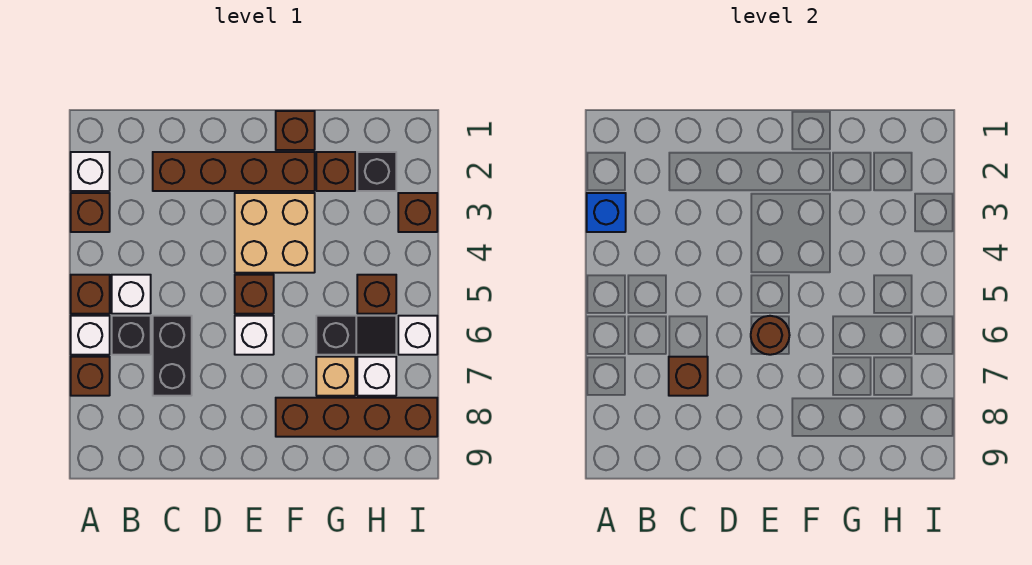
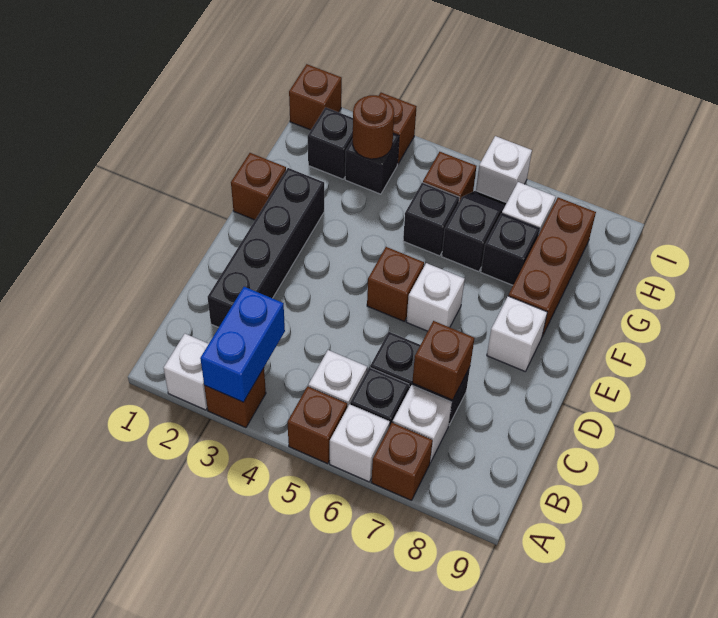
blue brick A3 level 2 -> blue brick A3:B3 level 2
none -> white brick B7 level 1
brown brick C2:F2 level 1 -> black brick C2:F2 level 1
tan brick E3:F4 level 1 -> none
brown round brick E6 level 2 -> brown round brick H3 level 2
none -> white brick E8 level 1
brown brick F8:I8 level 1 -> brown brick F8:H8 level 1
brown brick G2 level 1 -> brown brick I1 level 1
none -> black brick G5 level 1
tan brick G7 level 1 -> black brick G7 level 1
none -> black brick H3 level 1

